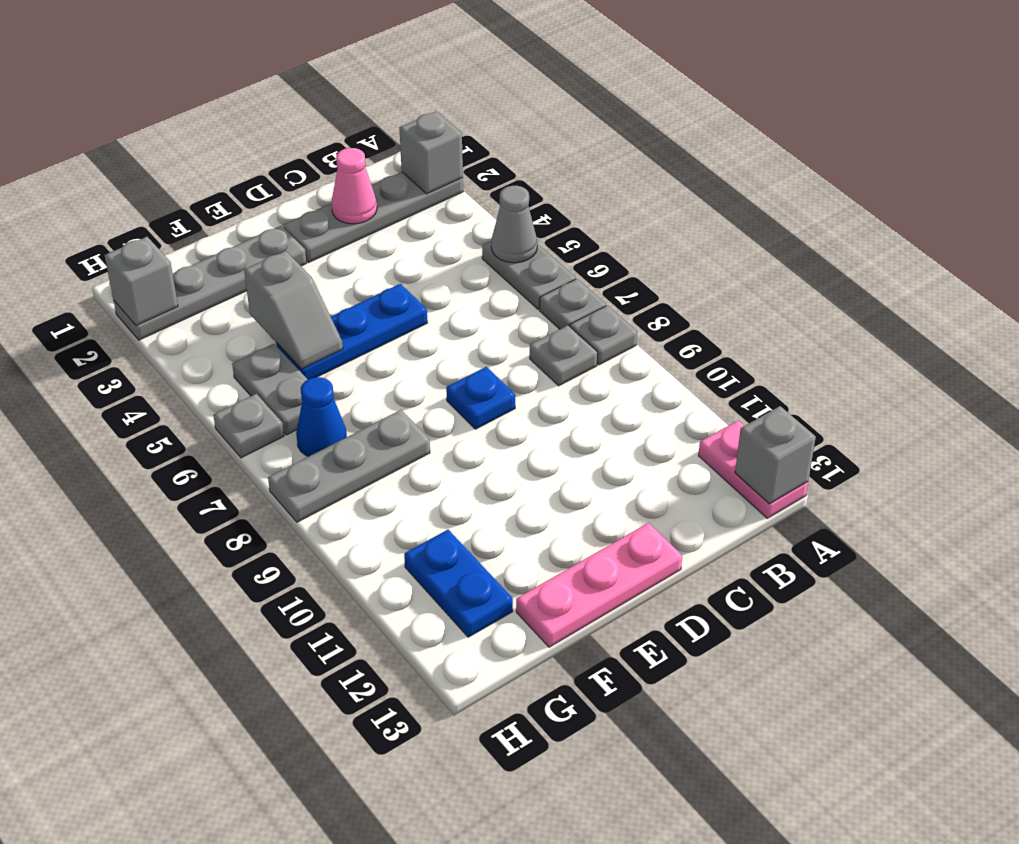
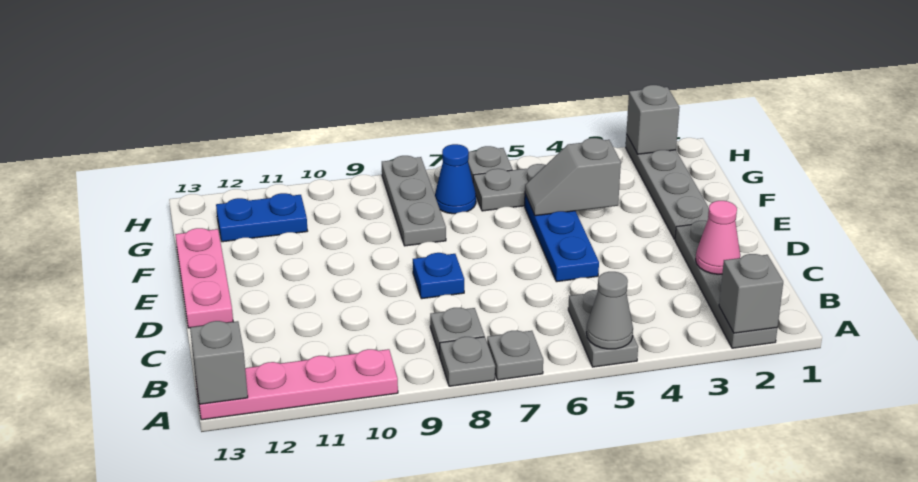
grey plate A5:A6 level 1 -> grey plate A5:B5 level 1
pink plate A12:A13 level 1 -> pink plate A10:A13 level 1

